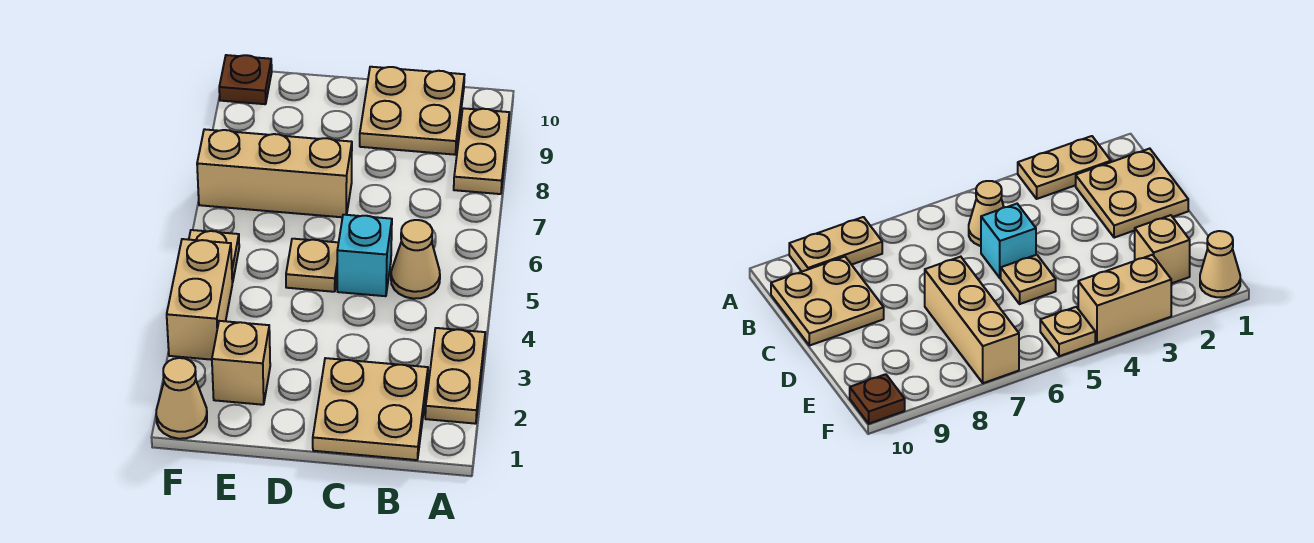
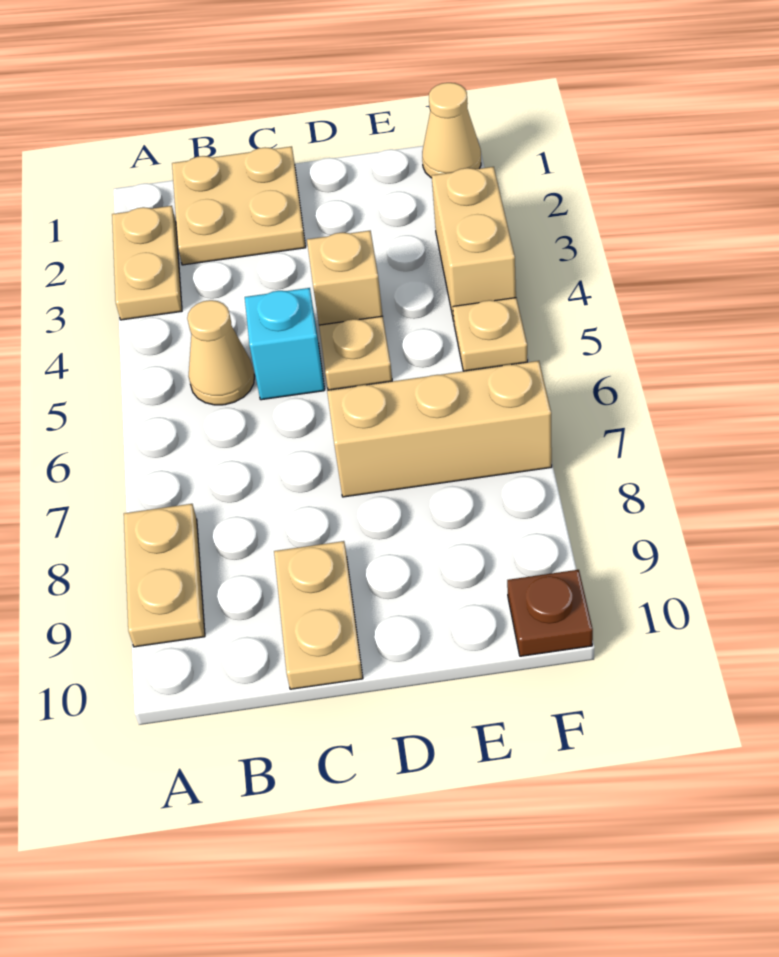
tan plate B9:C10 level 1 -> tan plate C9:C10 level 1
tan brick E2 level 1 -> tan brick D4 level 1

